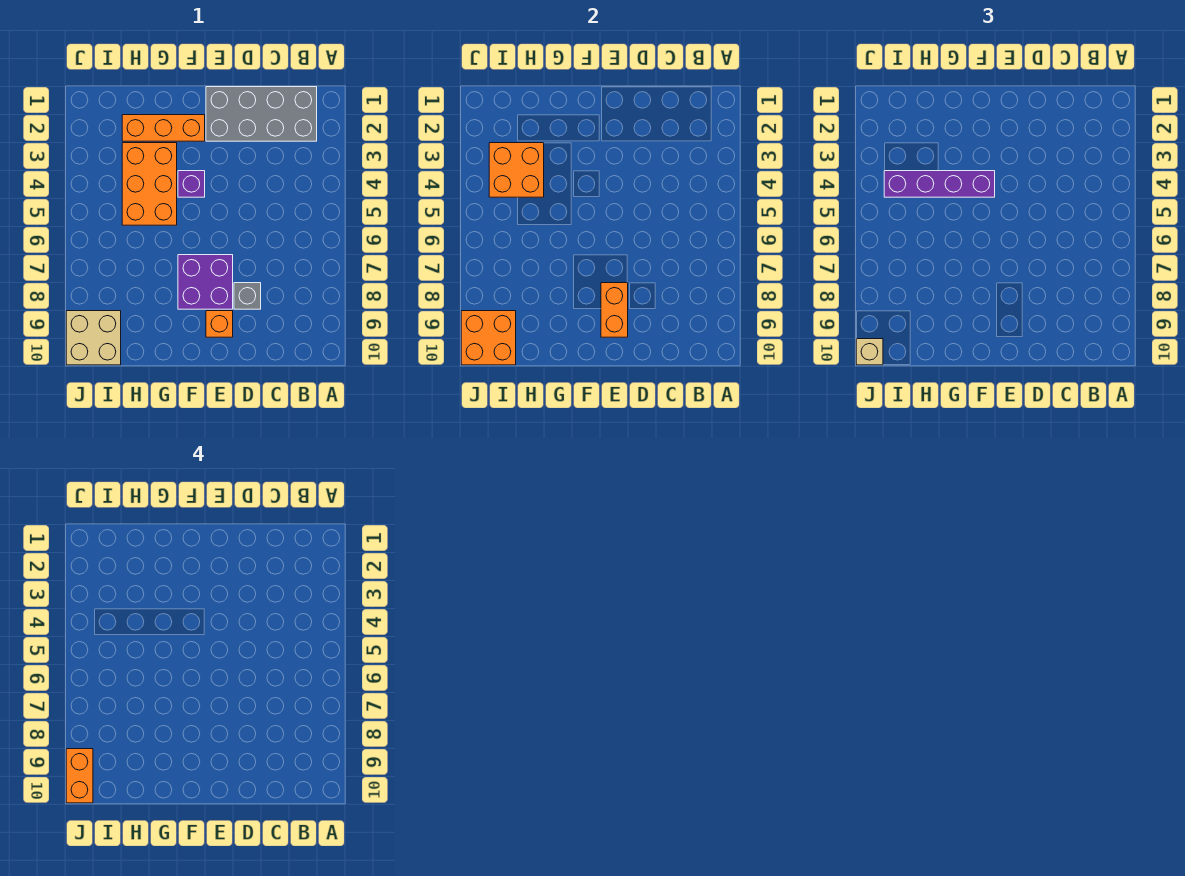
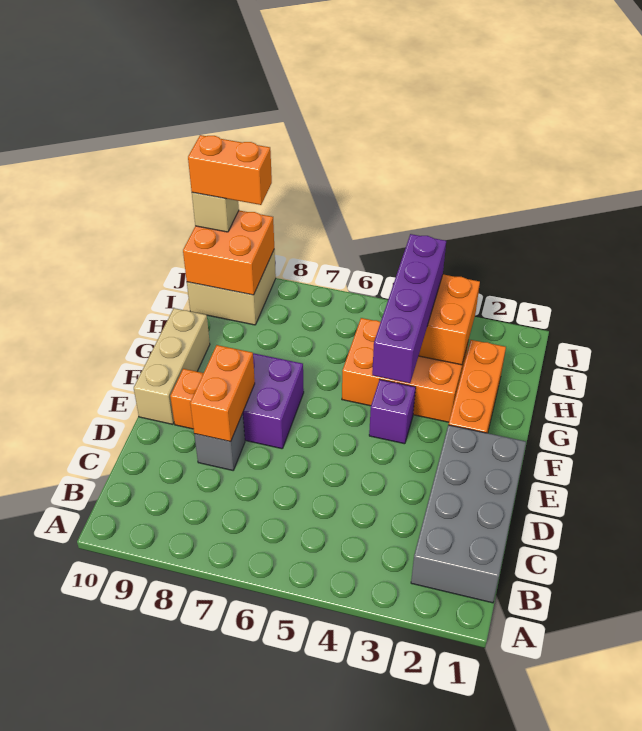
orange brick E8:E9 level 2 -> orange brick D8:E8 level 2
none -> tan brick E10:G10 level 1

